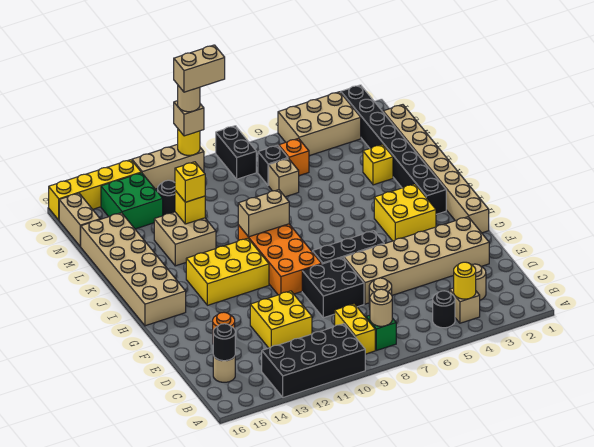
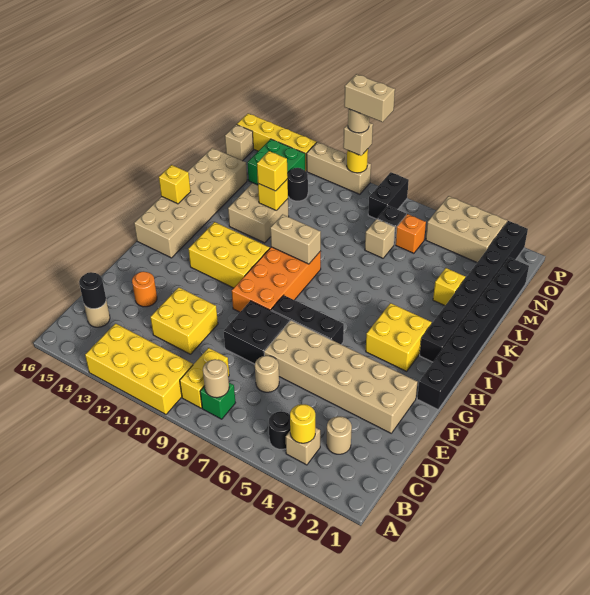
black brick A10:B13 level 1 -> yellow brick A10:B13 level 1
tan brick G1:N1 level 1 -> black brick G1:N1 level 1
none -> yellow brick J16 level 2
tan brick N16:O16 level 1 -> tan brick O16 level 1

